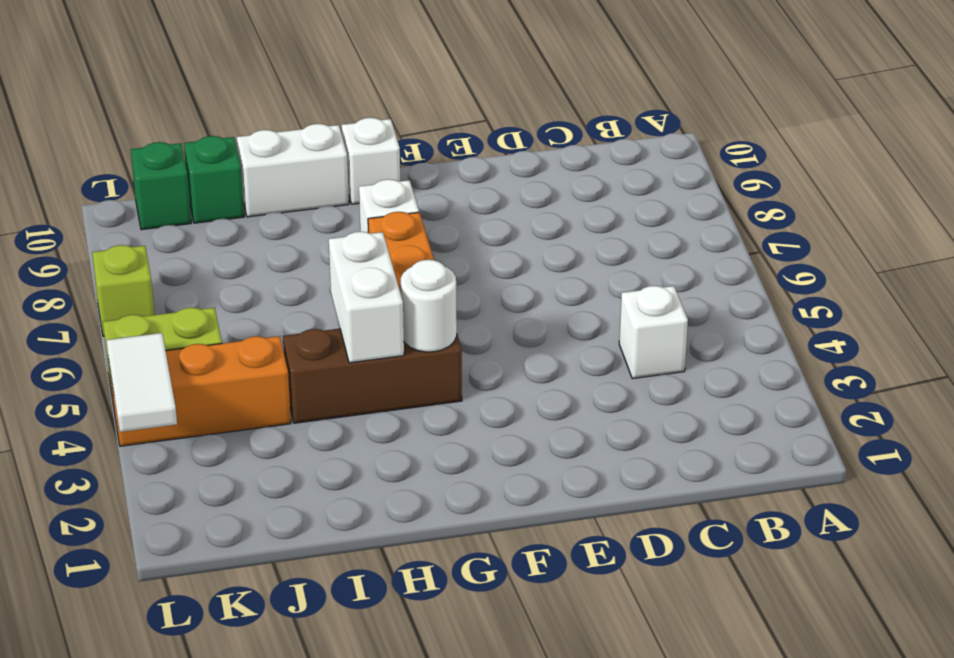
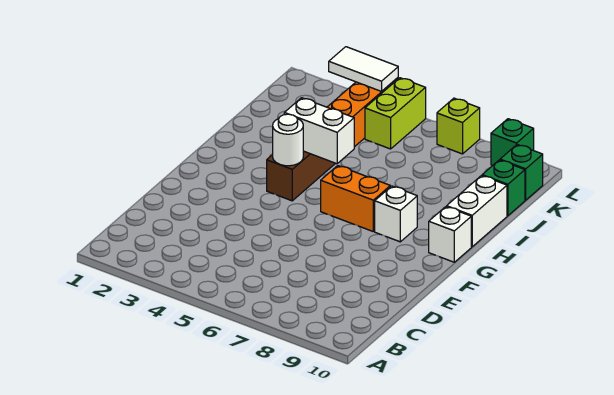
white brick C4 level 1 -> none
none -> green brick L9 level 1

